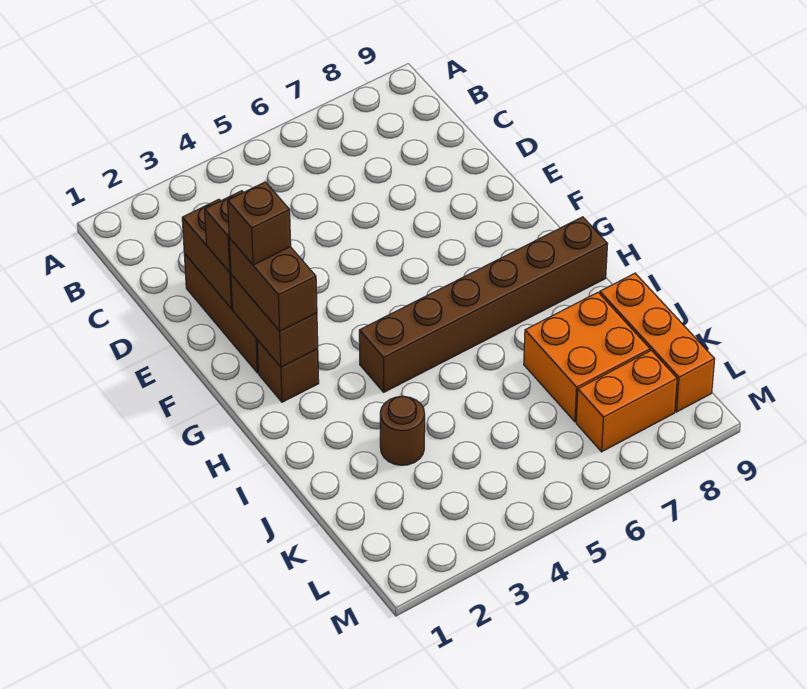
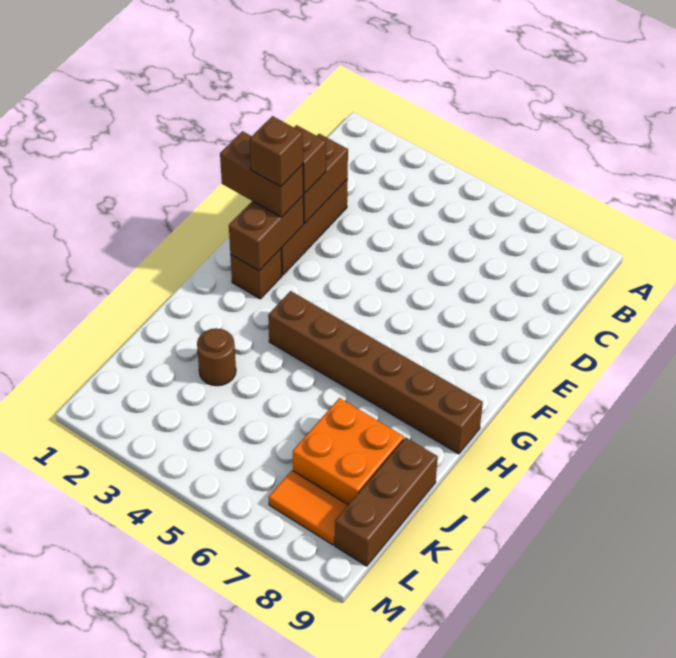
brown brick F2:G2 level 3 -> brown brick F1:F2 level 3
orange brick J9:L9 level 1 -> brown brick J9:L9 level 1
orange brick L7:L8 level 1 -> orange tile L7:L8 level 1

